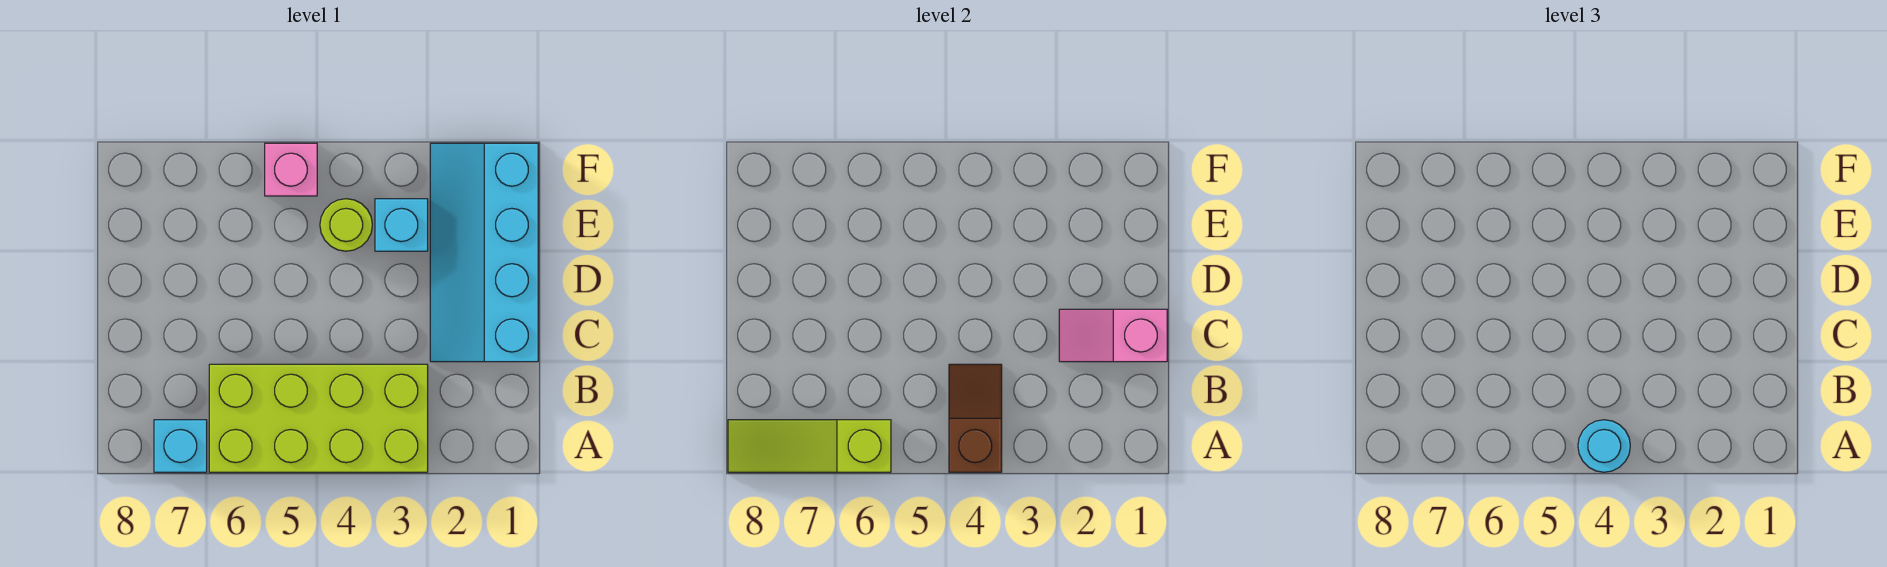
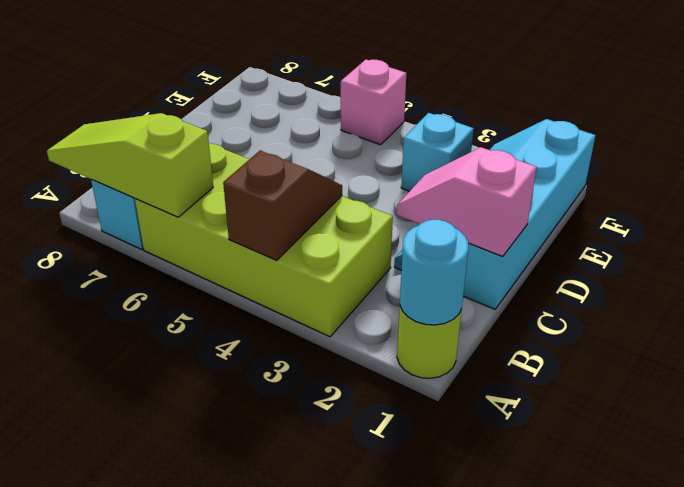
cyan round brick A4 level 3 -> cyan round brick A1 level 2
lime round brick E4 level 1 -> lime round brick A1 level 1

